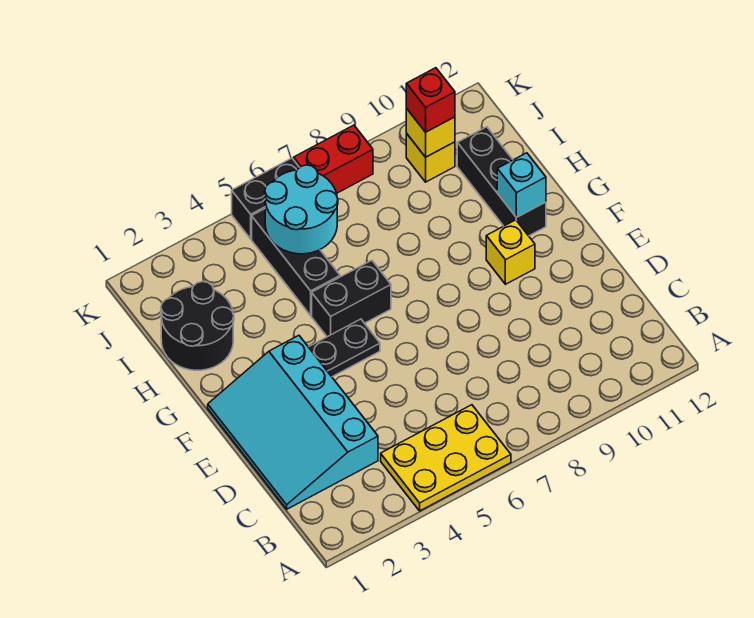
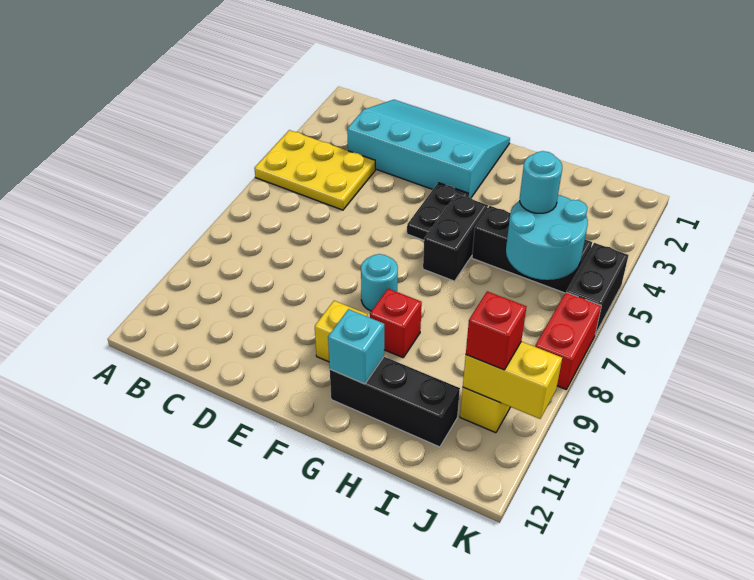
yellow plate A4:B6 level 1 -> yellow plate A4:C5 level 1
none -> cyan round brick F8 level 1
none -> red brick G9 level 1
black round brick H1:I2 level 1 -> none
none -> cyan round brick I5 level 3
yellow brick J10 level 2 -> yellow brick J10:K10 level 2

